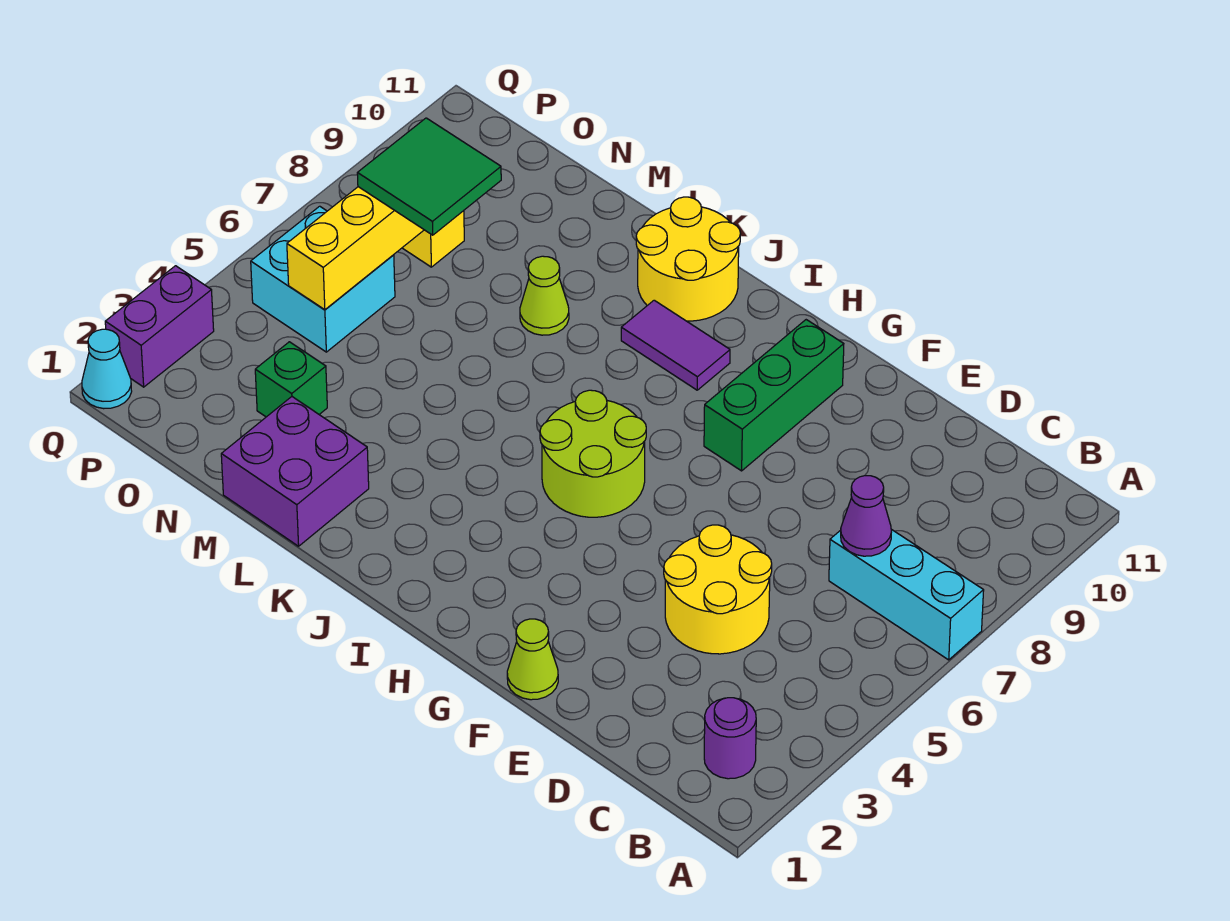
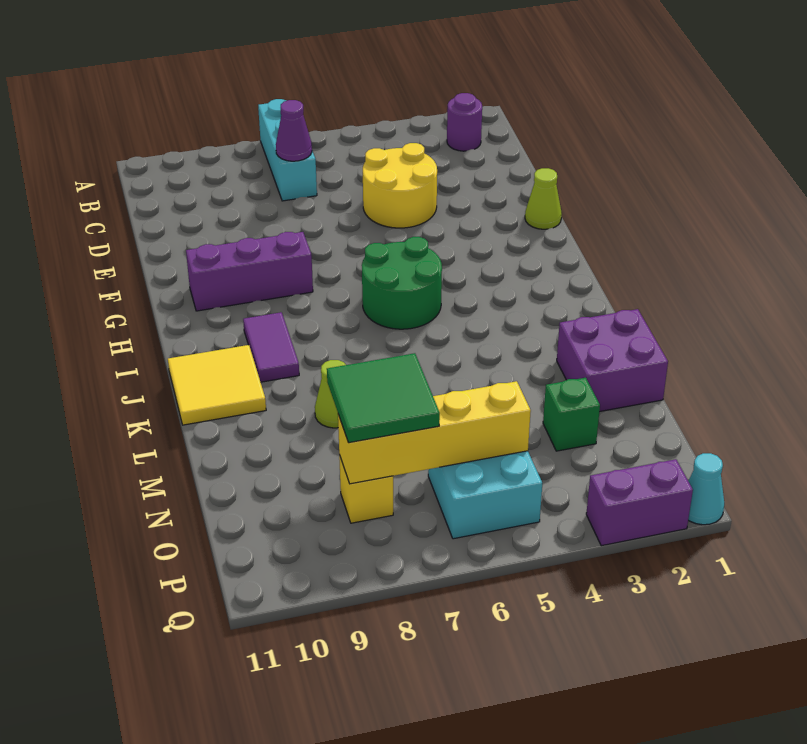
green brick G8:G10 level 1 -> purple brick G8:G10 level 1
lime round brick H5:I6 level 1 -> green round brick H5:I6 level 1
yellow round brick J10:K11 level 1 -> yellow tile J10:K11 level 1

